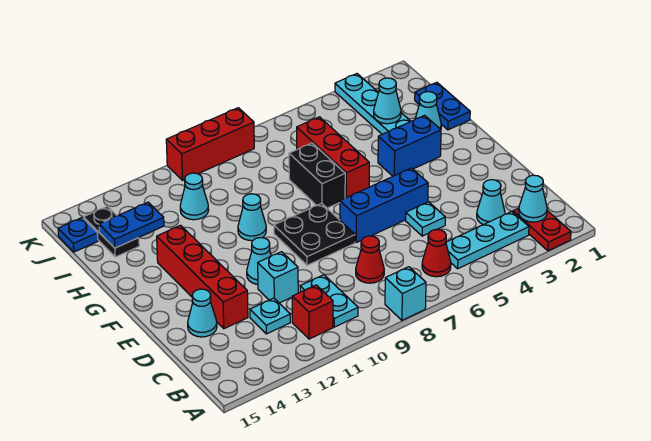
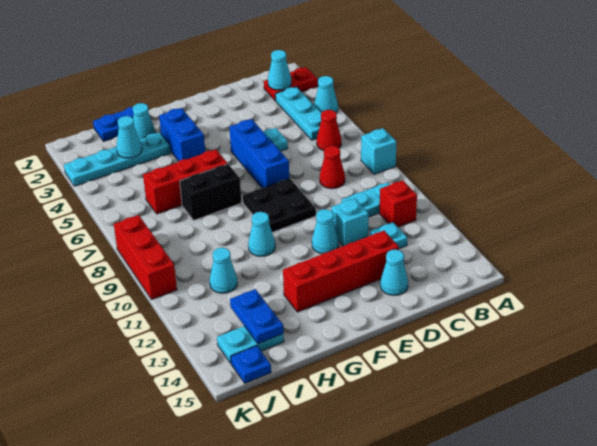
cyan cone C3 level 1 -> cyan cone A4 level 1
black plate I14:J14 level 1 -> cyan plate I14:J14 level 1

